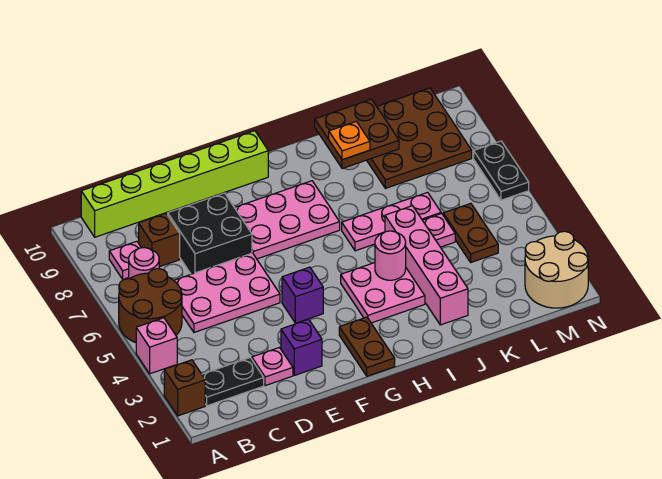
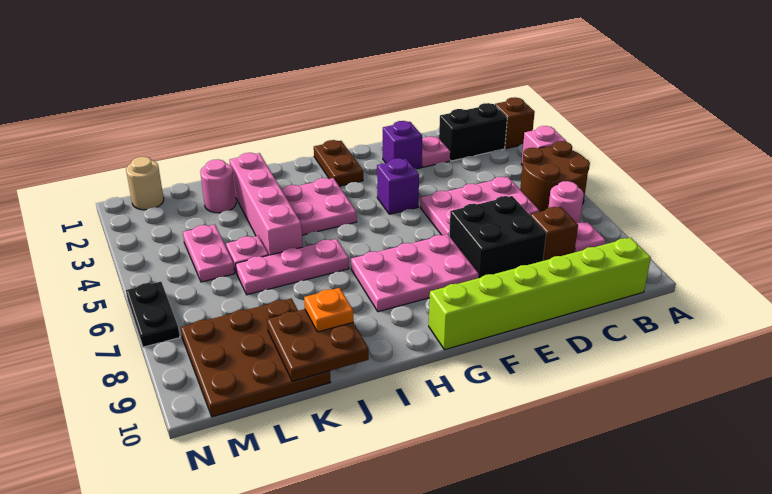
black plate B2:C2 level 1 -> black brick B2:C2 level 1
pink round brick I4 level 2 -> pink round brick K2 level 1
brown plate L4:L5 level 1 -> pink plate L4:L5 level 1
tan round brick M1:N2 level 1 -> tan round brick M1 level 1

